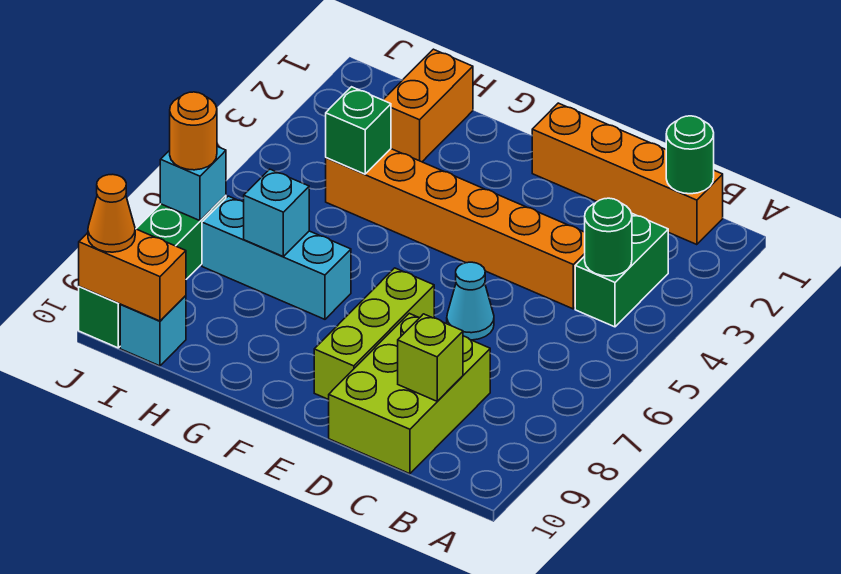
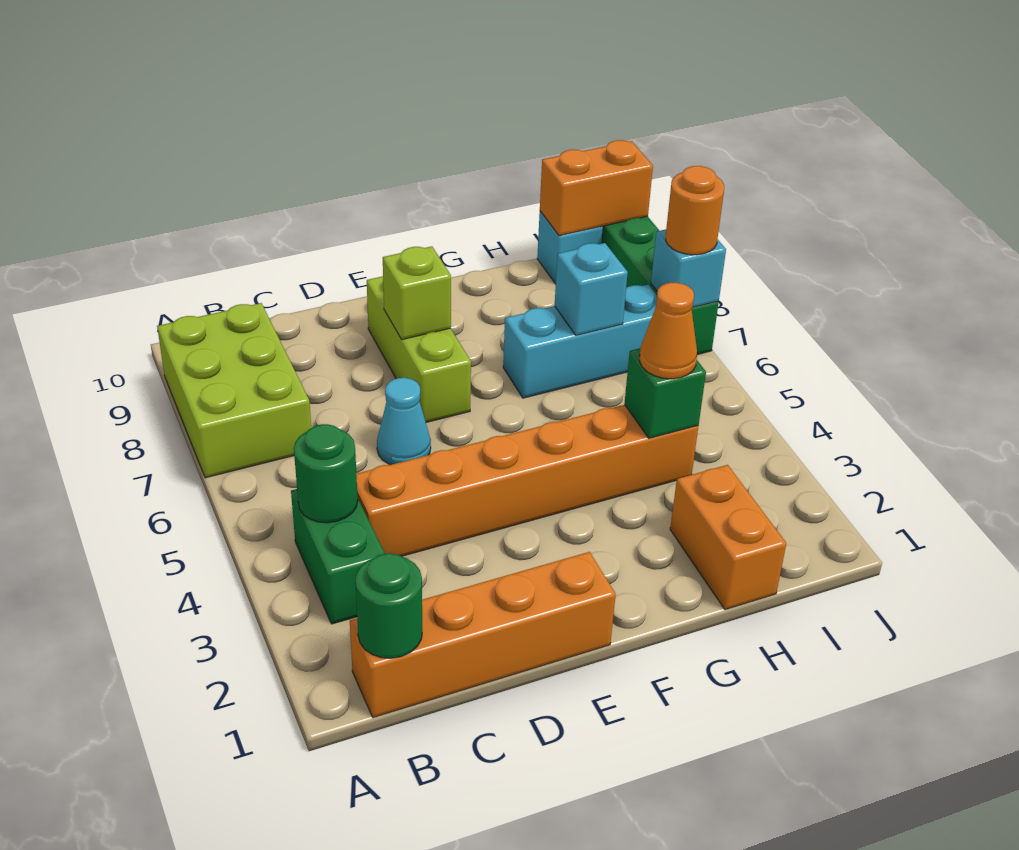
lime brick C8:D10 level 1 -> lime brick A7:B9 level 1
lime brick C9 level 2 -> lime brick E8 level 2
orange cone J10 level 3 -> orange cone H4 level 3

